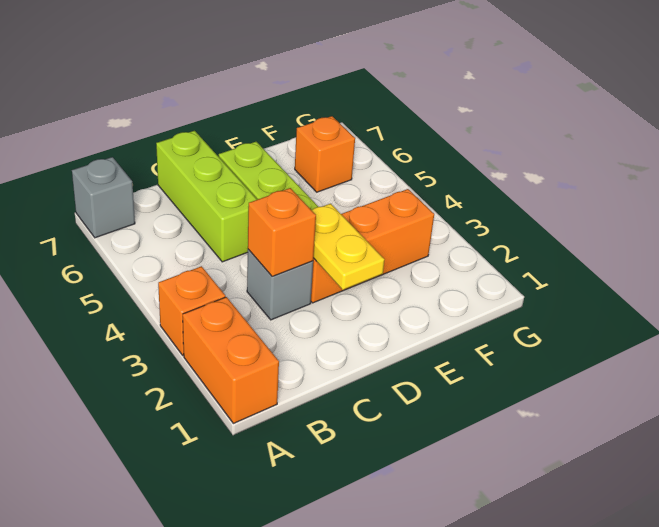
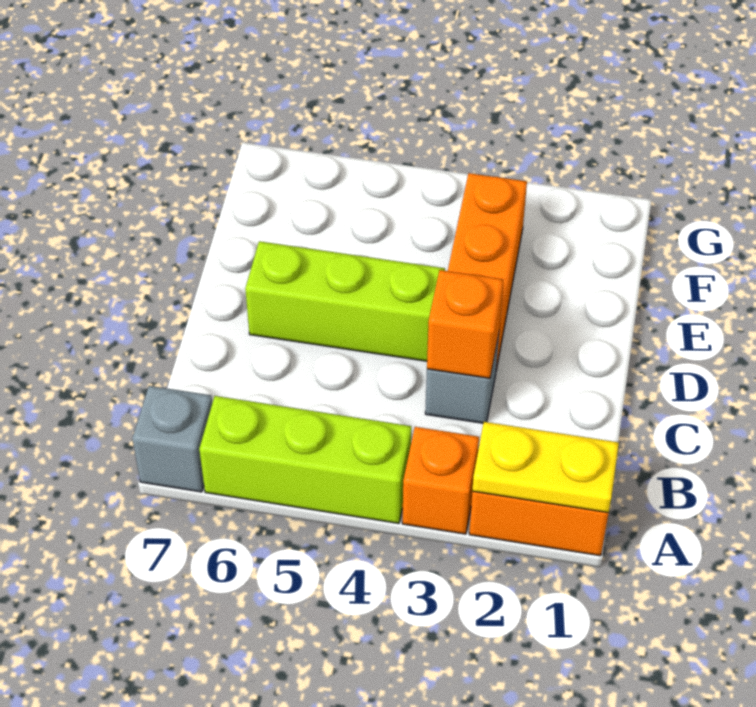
lime brick C5:C7 level 1 -> lime brick A4:A6 level 1
yellow plate D2:D3 level 2 -> yellow plate A1:A2 level 2
orange brick F6 level 1 -> none

